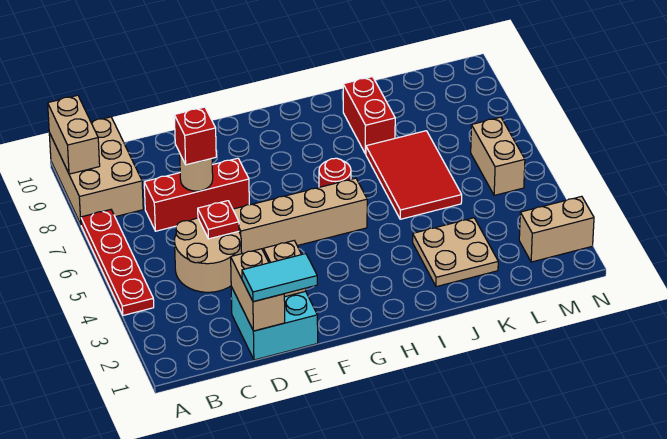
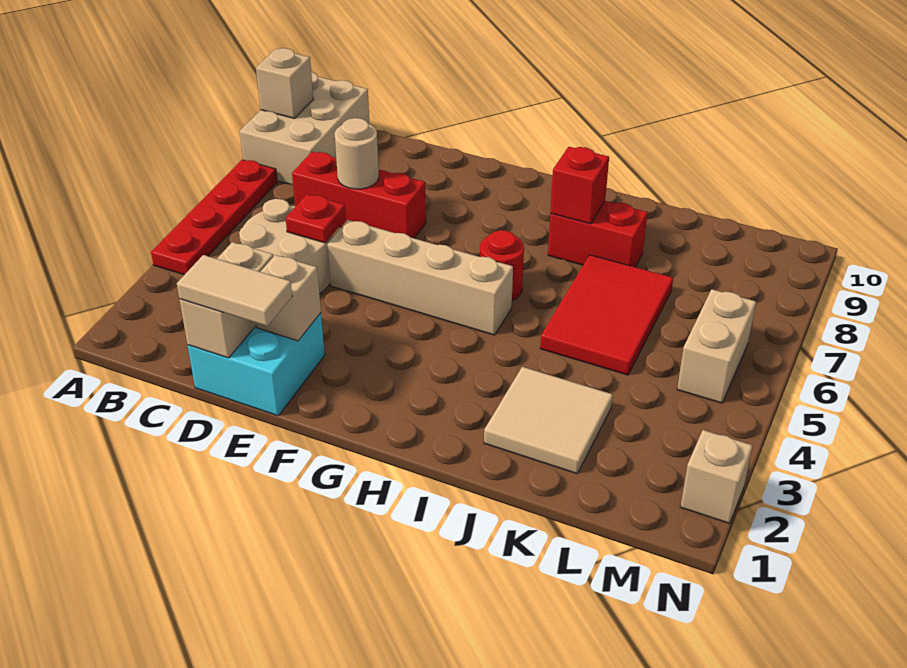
tan brick A9:A10 level 2 -> tan brick A9 level 2
cyan tile D1:E1 level 3 -> tan tile D1:E1 level 3
red brick D7 level 3 -> red brick I8 level 2
tan plate J2:K3 level 1 -> tan tile J2:K3 level 1
red brick J8:J9 level 1 -> red brick I8:J8 level 1
tan brick M2:N2 level 1 -> tan brick N2 level 1

